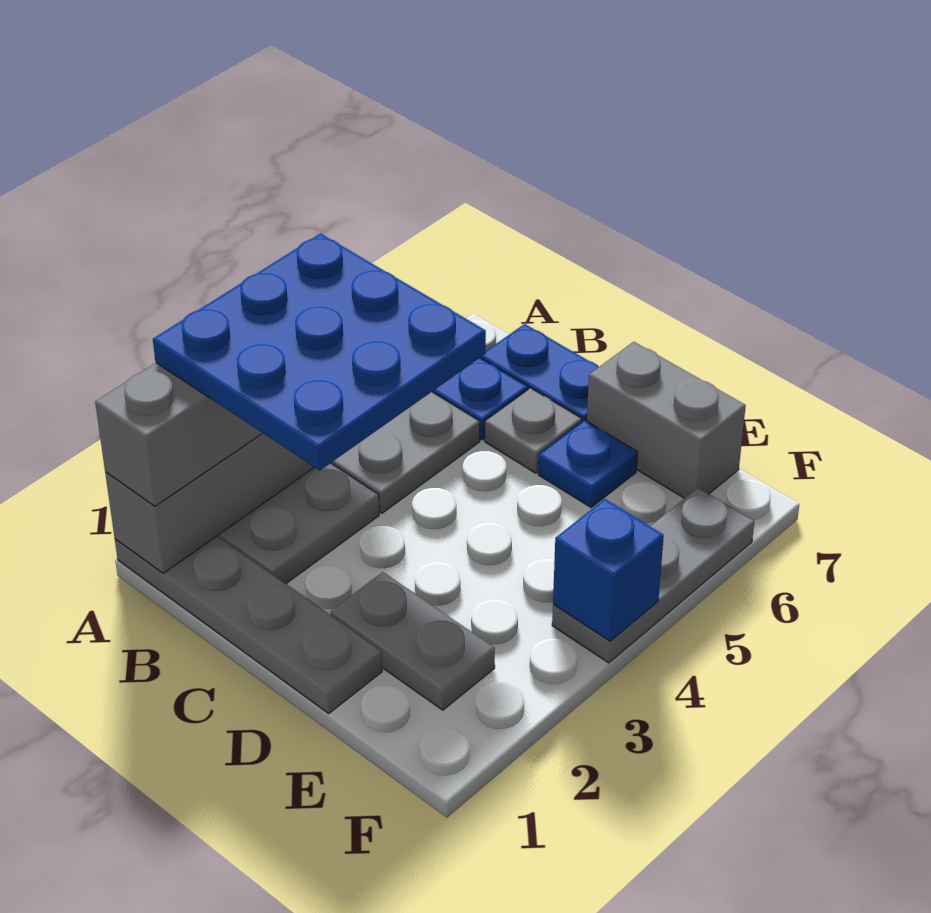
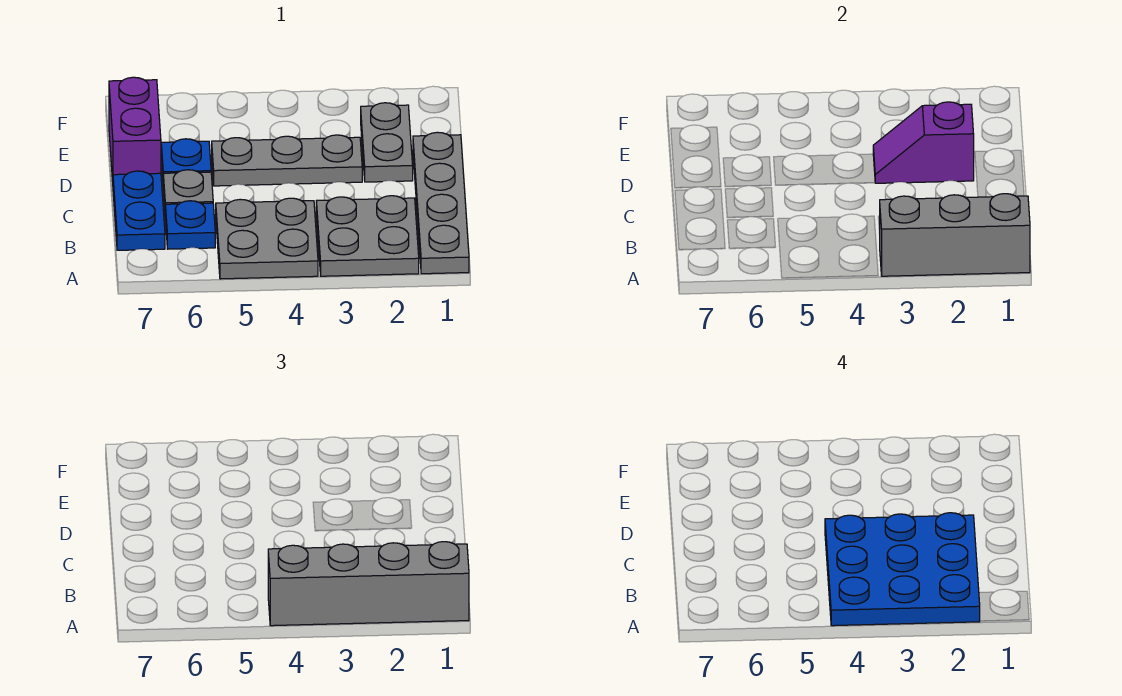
none -> purple slope D2:D3 level 2 top 2
grey brick D7:E7 level 1 -> purple brick D7:E7 level 1
grey plate F4:F6 level 1 -> grey plate D3:D5 level 1
blue brick F4 level 2 -> none

